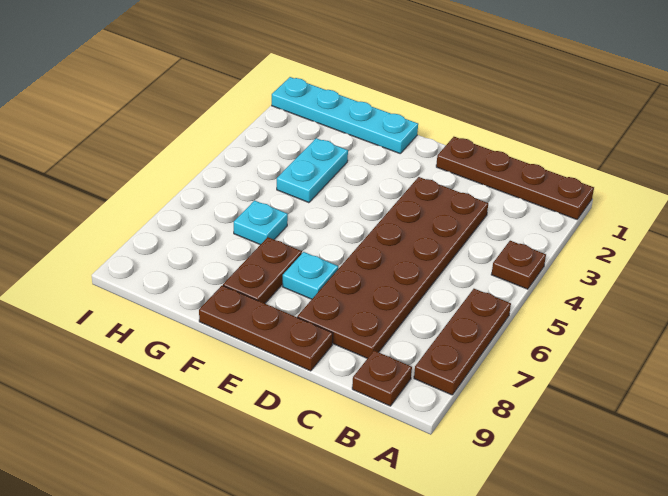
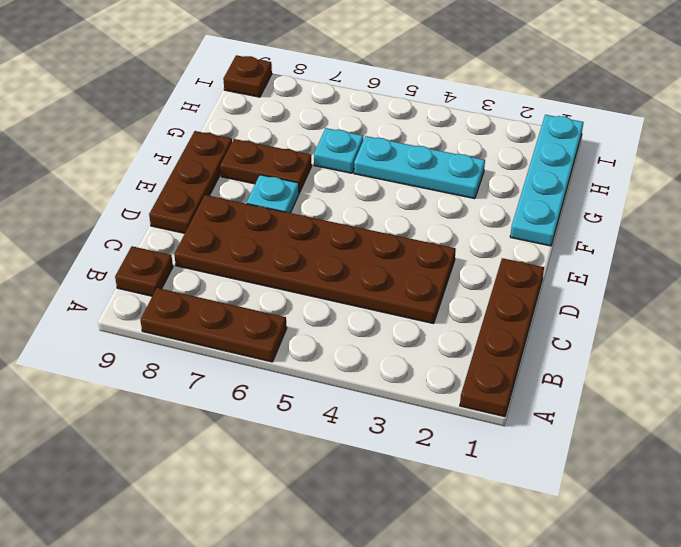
brown plate A4 level 1 -> brown plate I9 level 1
cyan plate G3:G4 level 1 -> cyan plate G3:G5 level 1

